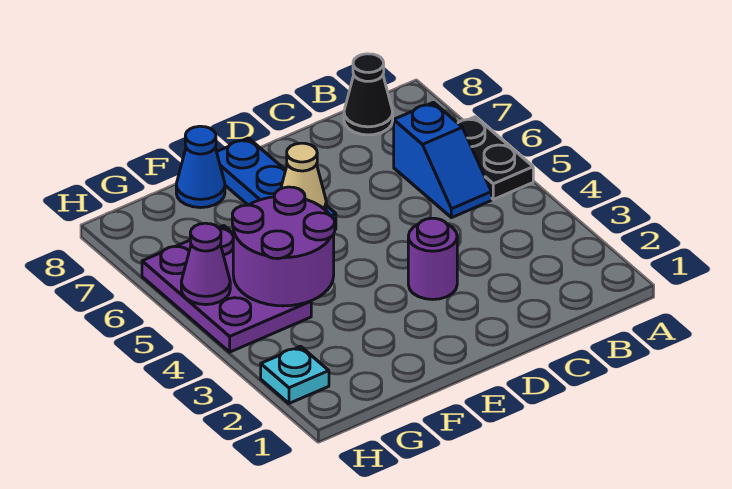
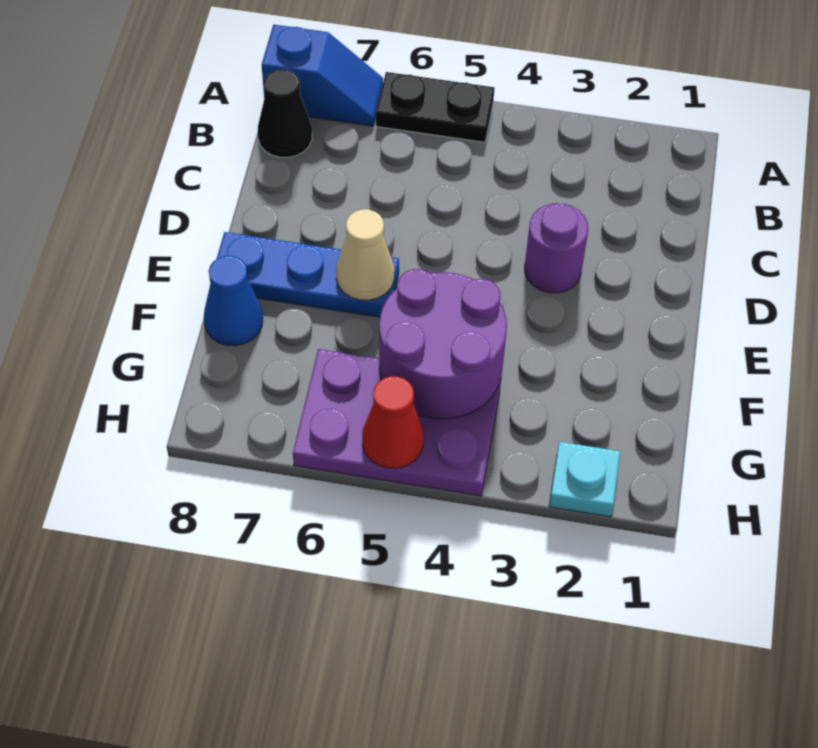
blue slope B5:B6 level 1 top 6 -> blue slope A7:A8 level 1 top 8
purple cone H5 level 2 -> red cone H5 level 2

